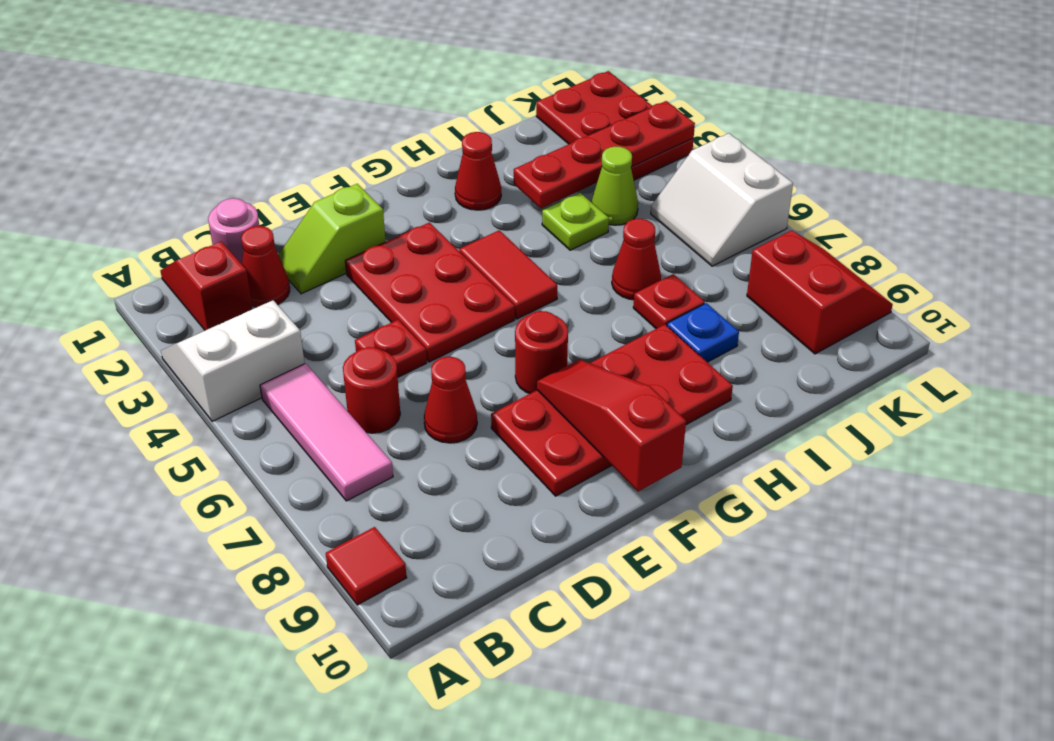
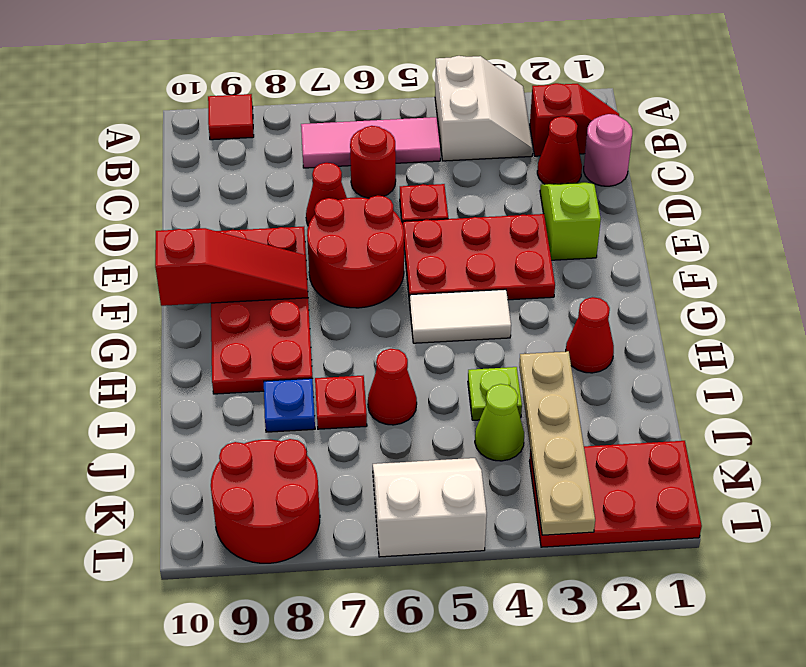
red round brick F7 level 1 -> red round brick E6:F7 level 1
red tile G4:G5 level 1 -> white tile G4:G5 level 1
red plate I3:L3 level 2 -> tan plate I3:L3 level 2
red slope K8:L9 level 1 top K -> red round brick K8:L9 level 1

